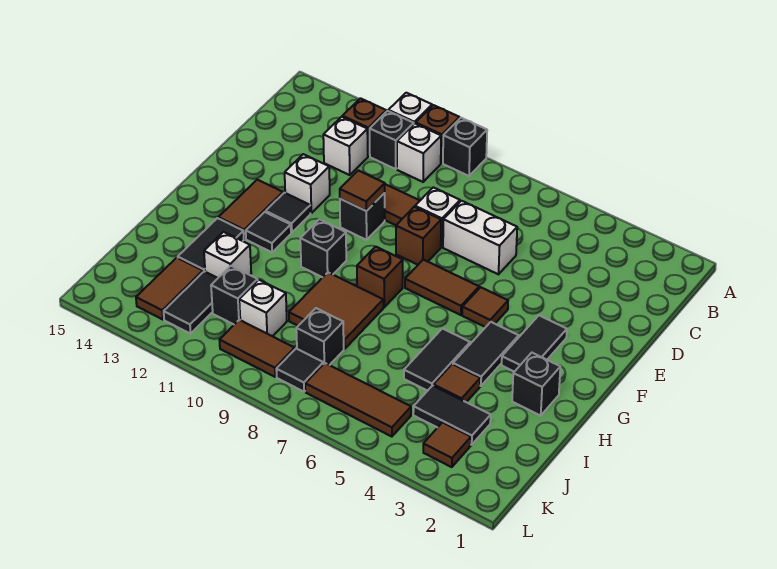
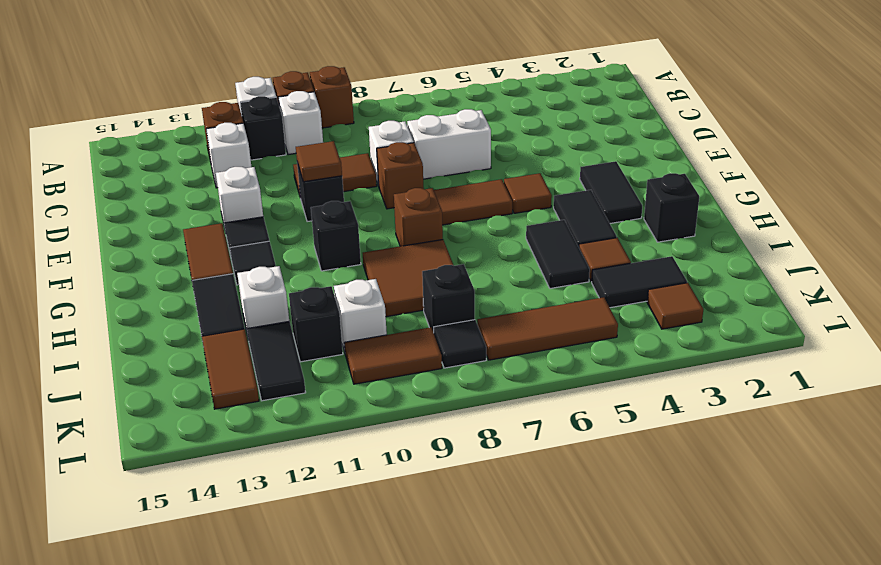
black brick A9 level 1 -> brown brick A9 level 1

